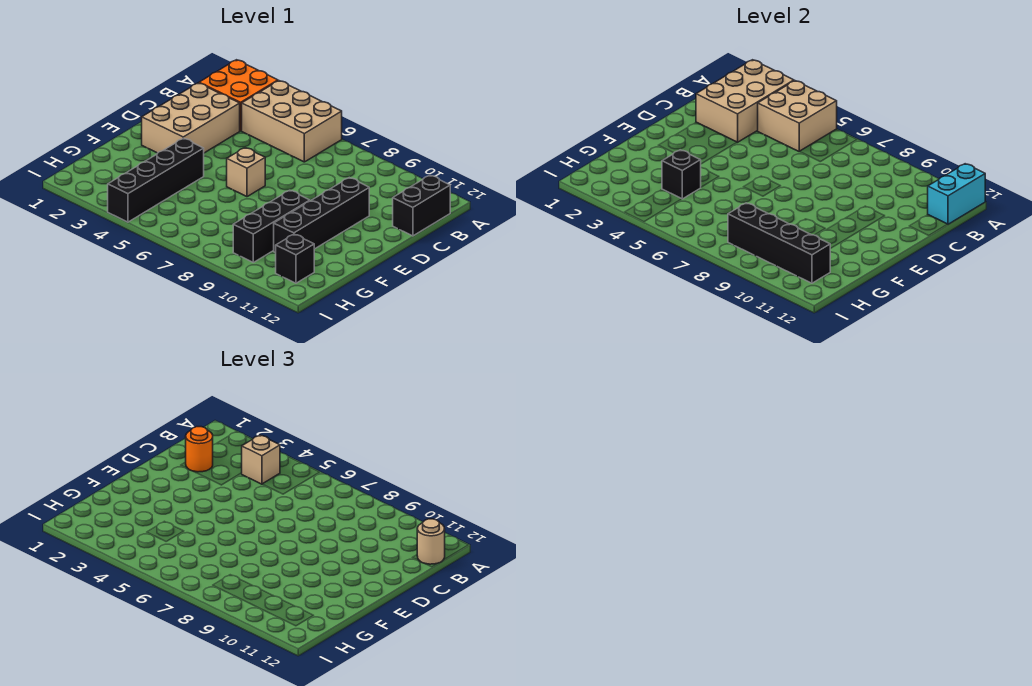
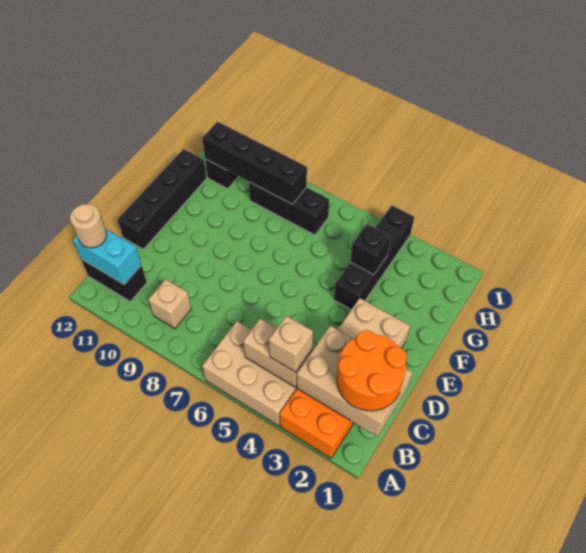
tan brick A2:C3 level 2 -> tan brick B1:C3 level 2
tan brick A4:B5 level 2 -> tan brick B4:B5 level 2
cyan brick A12:B12 level 2 -> cyan brick B11:B12 level 2
black brick B12:C12 level 1 -> black brick B11:B12 level 1
orange round brick C2 level 3 -> orange round brick B1:C2 level 3
black brick D10:G10 level 1 -> black brick D12:G12 level 1
tan brick E6 level 1 -> tan brick B9 level 1
black brick F9:H9 level 1 -> black brick H7:H9 level 1

